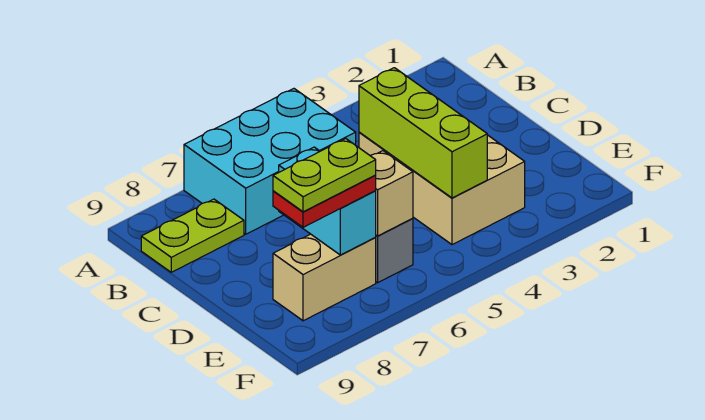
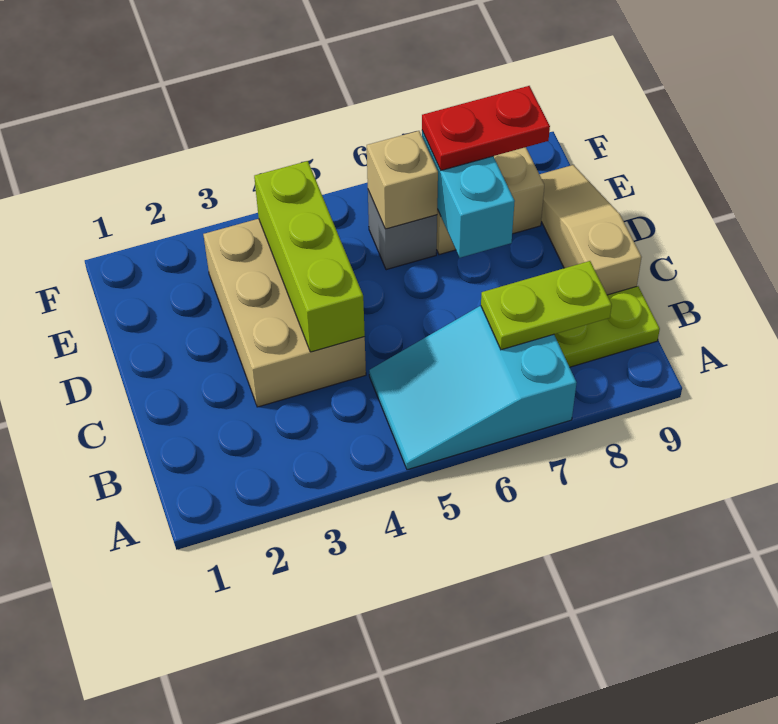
cyan brick A5:B7 level 1 -> cyan slope A5:B7 level 1 top 7
none -> tan slope C9:E9 level 1 top C
lime plate E7:E8 level 4 -> lime plate B7:B8 level 2

